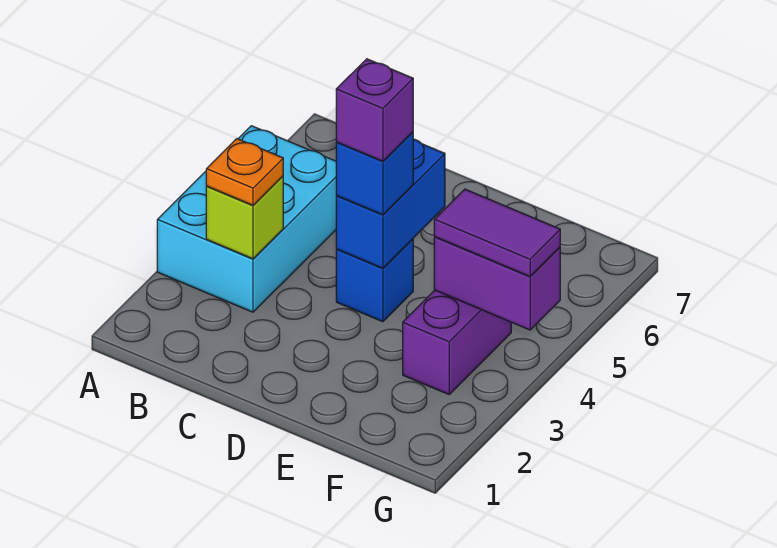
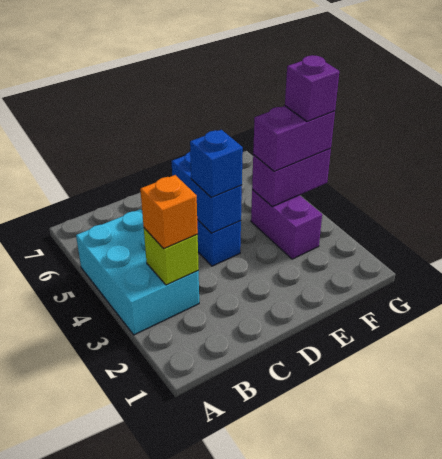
orange plate B3 level 3 -> orange brick B3 level 3
purple brick D4 level 4 -> purple brick G4 level 4
purple tile F4:G4 level 3 -> purple brick F4:G4 level 3

